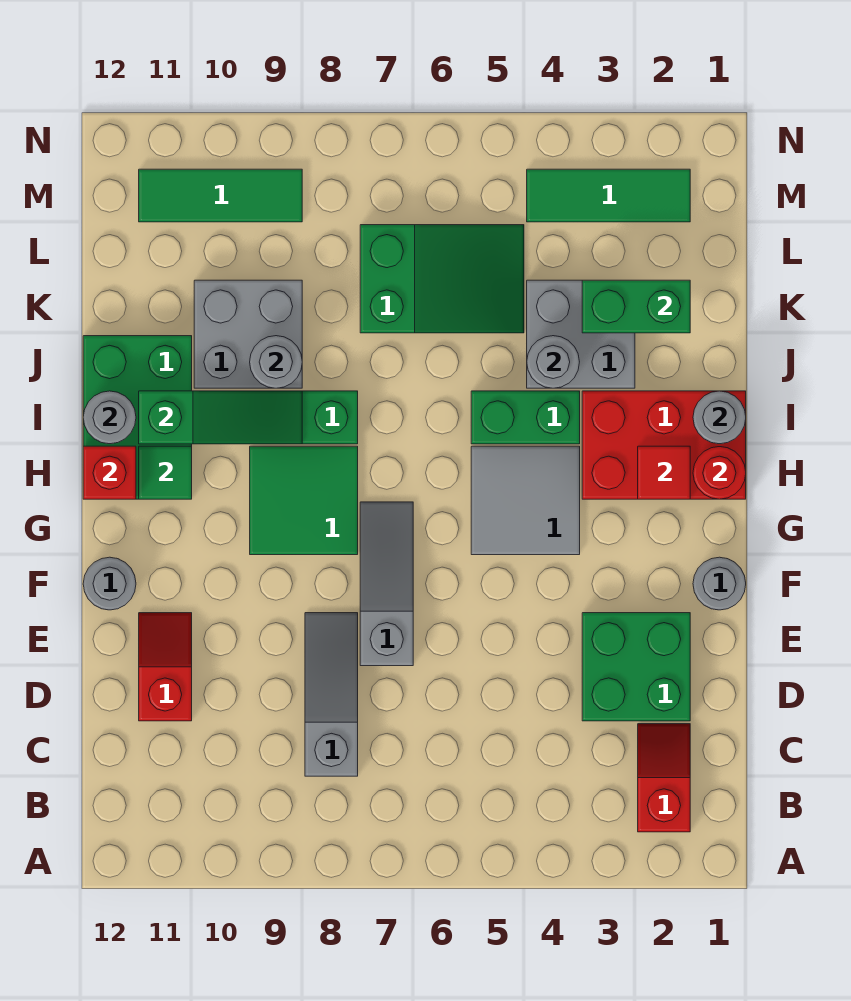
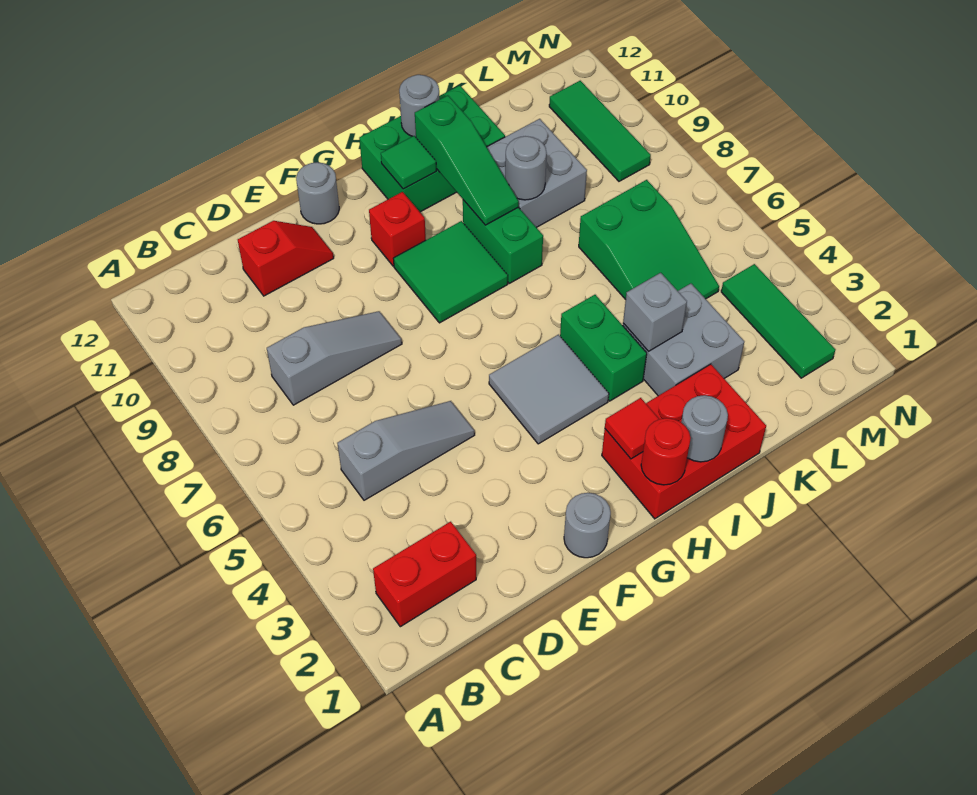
red slope B2:C2 level 1 top B -> red brick B2:C2 level 1
green brick D2:E3 level 1 -> none
grey slope E7:G7 level 1 top E -> grey slope C5:E5 level 1 top C
red brick H1:I3 level 1 -> red brick H1:J2 level 1
red brick H12 level 2 -> red brick G10 level 1
grey round brick J4 level 2 -> grey brick J4 level 2
green brick K2:K3 level 2 -> none

